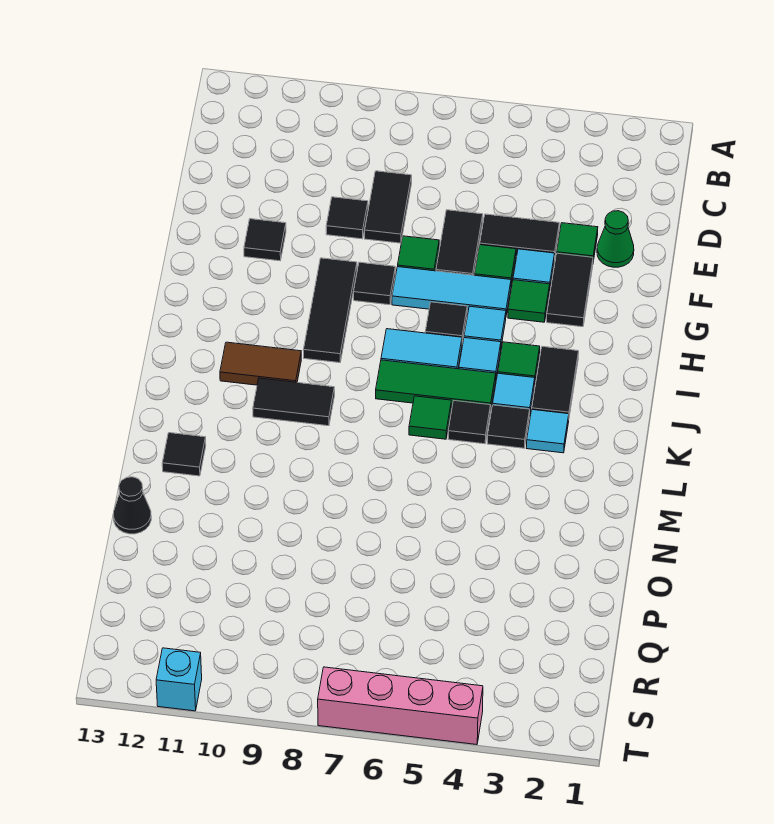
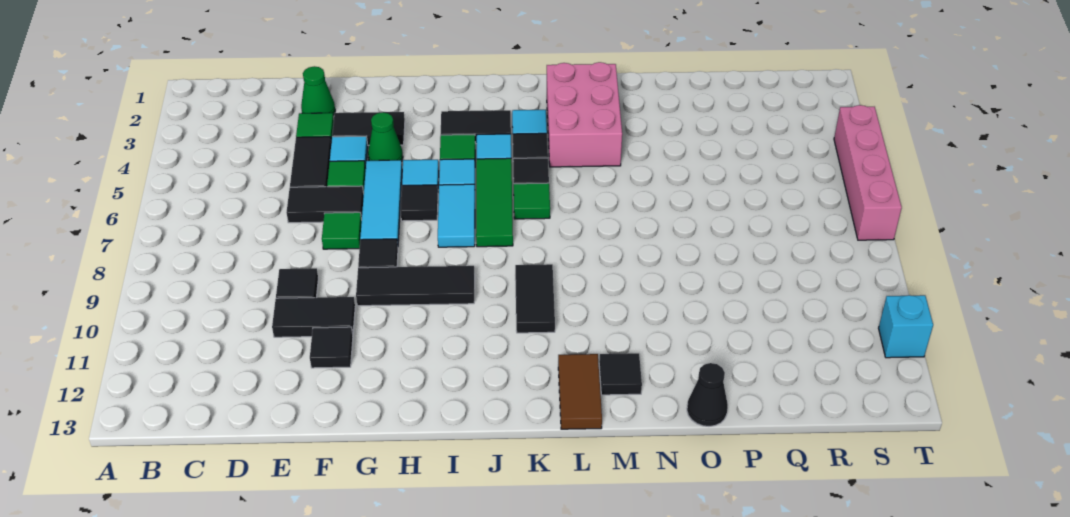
black tile D8:E8 level 1 -> black tile E10:F10 level 1
green tile G4 level 1 -> green cone G4 level 1
brown tile J10:J11 level 1 -> brown tile L12:L13 level 1
none -> pink brick L2:M4 level 1

